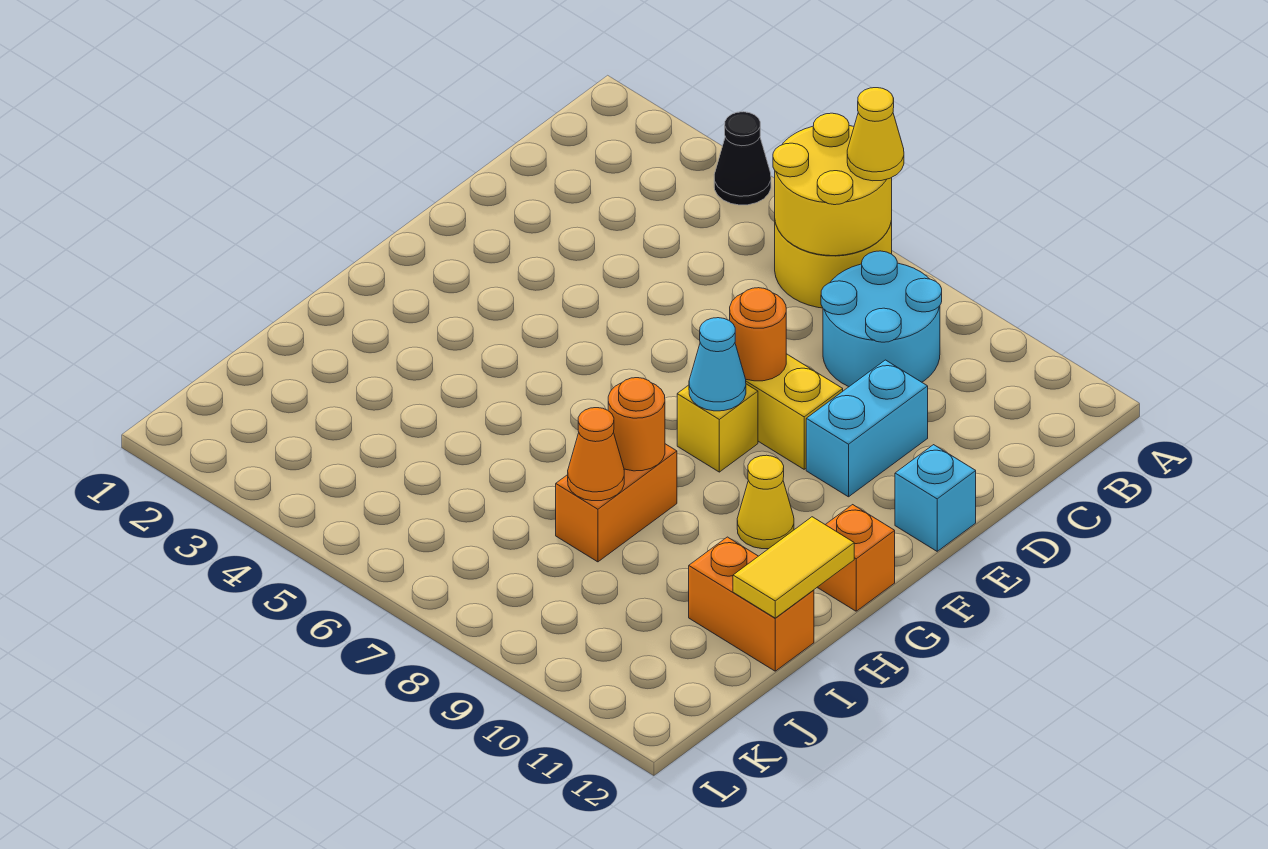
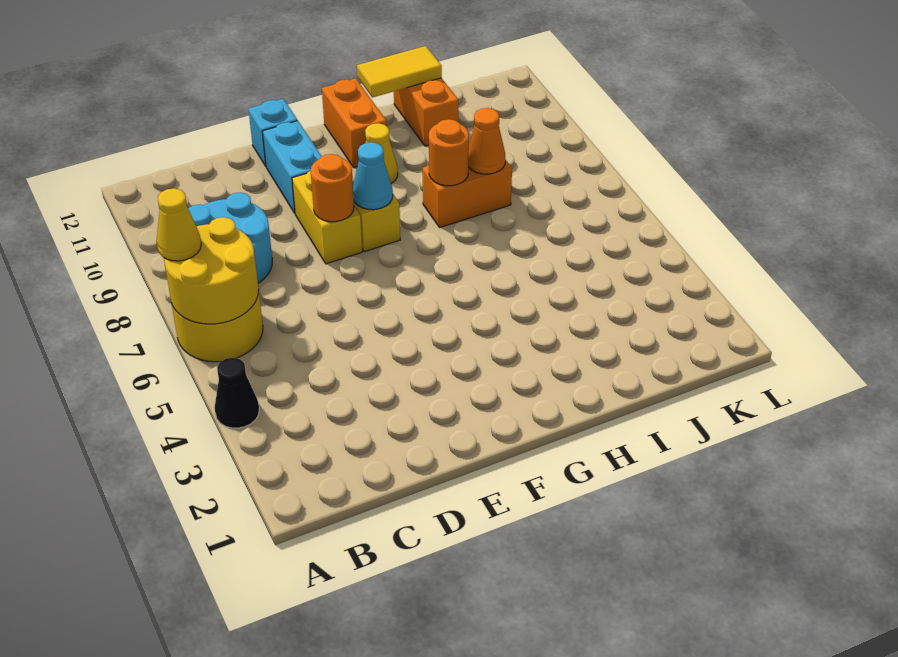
cyan brick D10:E10 level 1 -> cyan brick E10:E11 level 1
orange brick G12 level 1 -> orange brick G11:G12 level 1

